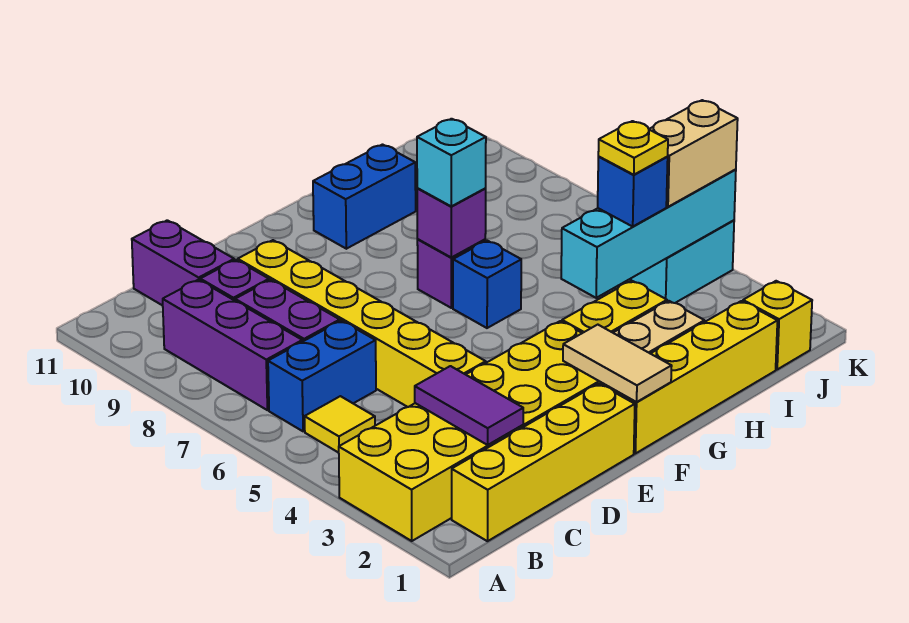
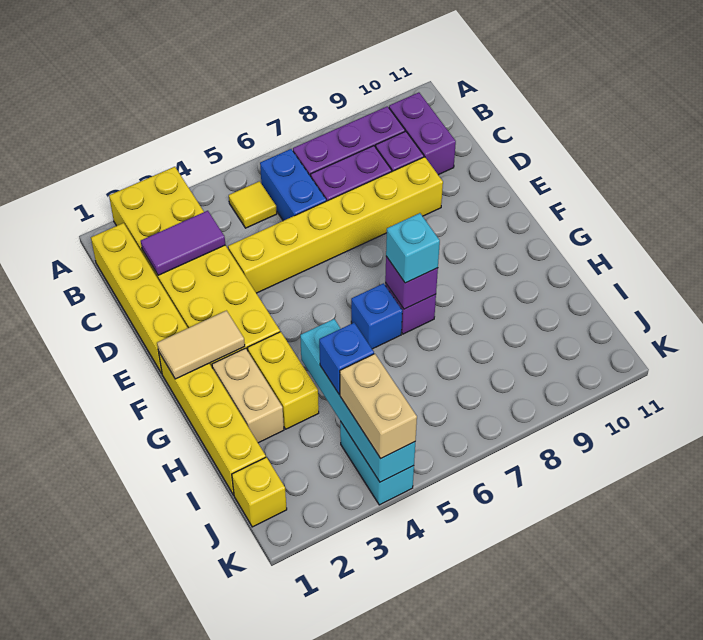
purple brick C10:C11 level 1 -> purple brick B10:C10 level 1
blue brick G10:H10 level 1 -> none
yellow plate I4 level 4 -> none

